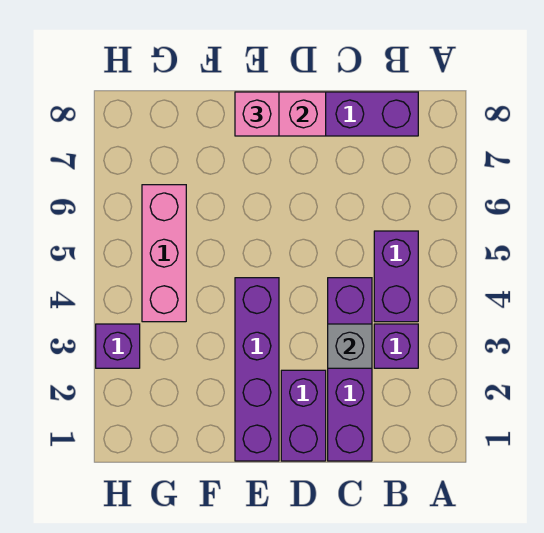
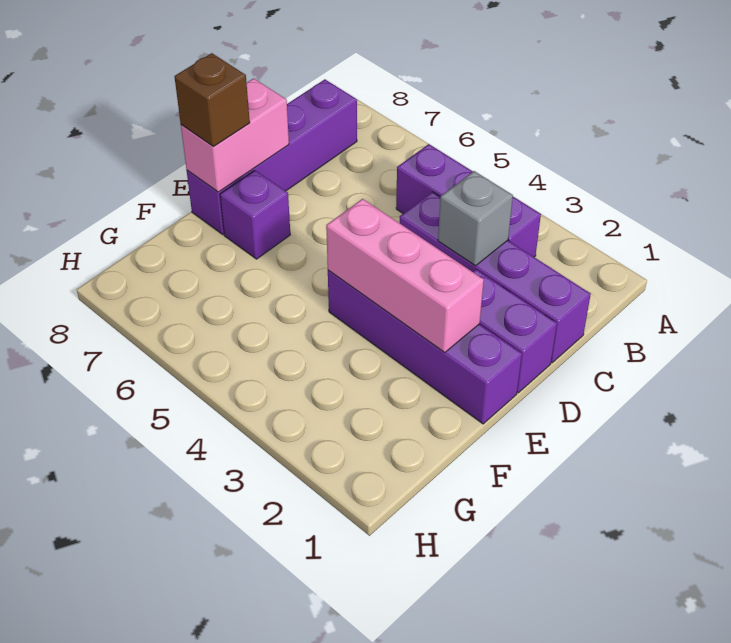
pink brick E8 level 3 -> brown brick E8 level 3
pink brick G4:G6 level 1 -> pink brick E2:E4 level 2
purple brick H3 level 1 -> purple brick E7 level 1

